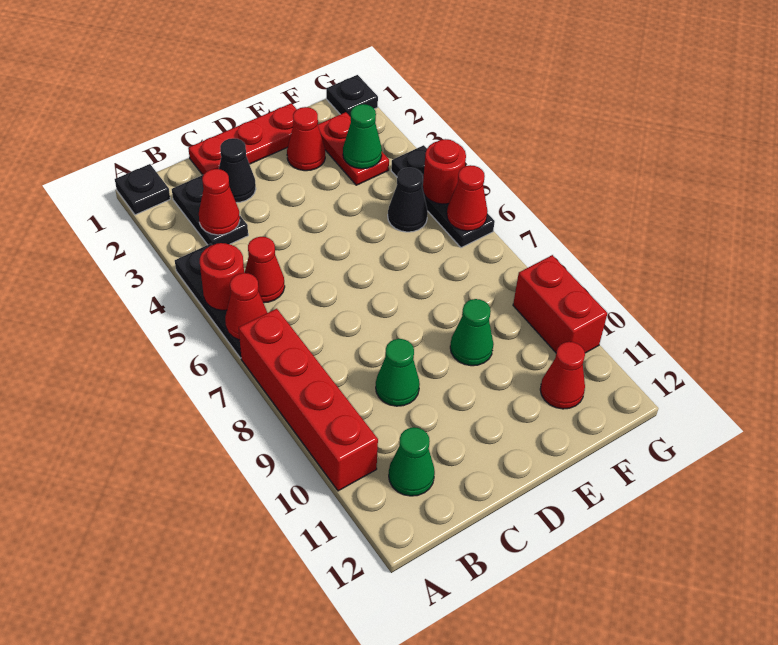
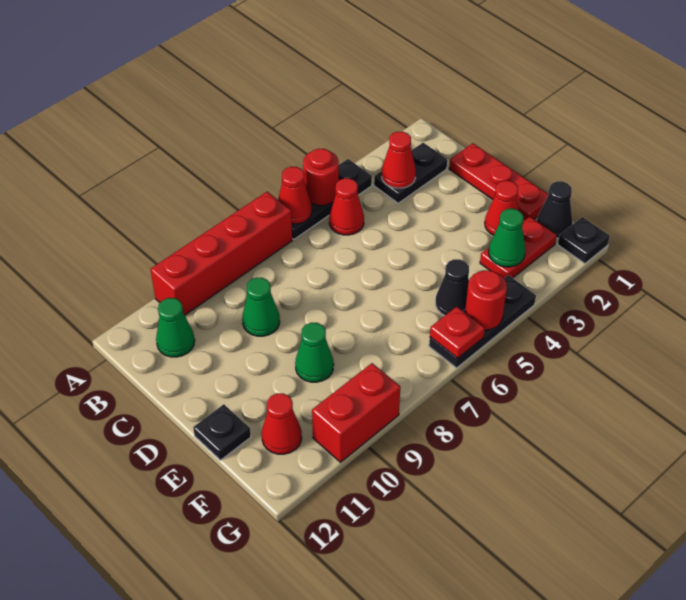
black plate A1 level 1 -> black plate E12 level 1
black cone C2 level 1 -> black cone F1 level 1
red cone G6 level 2 -> red plate G6 level 2

